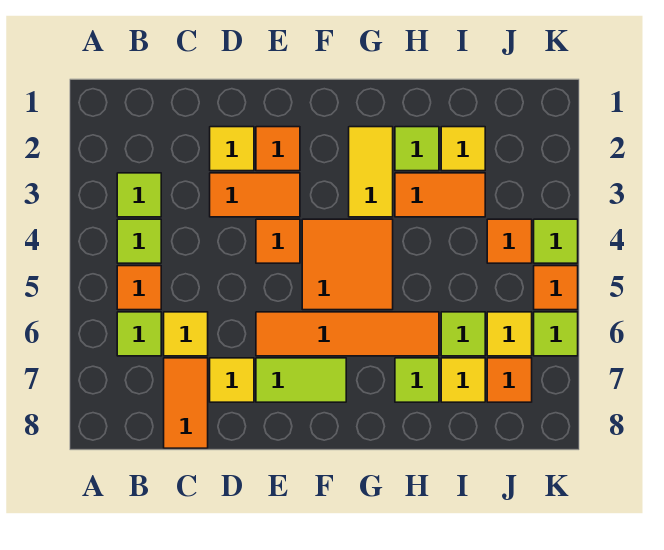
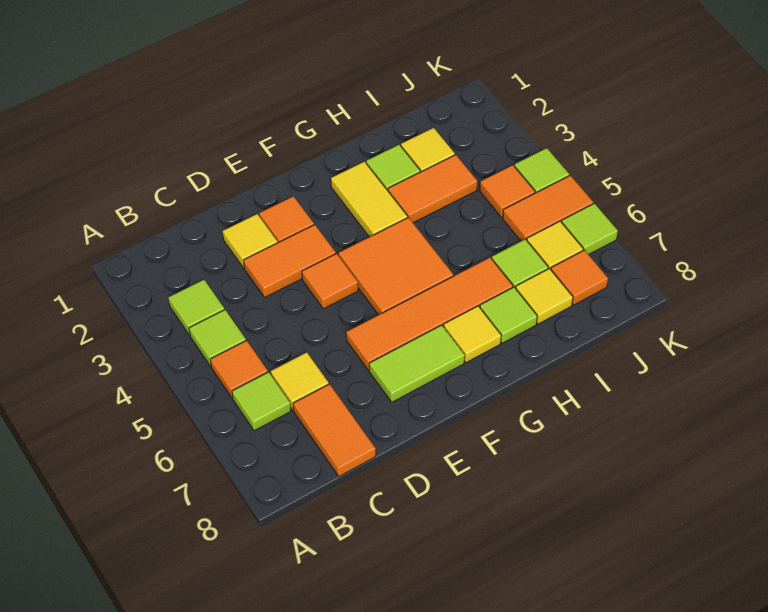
yellow tile D7 level 1 -> yellow tile G7 level 1
orange tile K5 level 1 -> orange tile J5:K5 level 1

